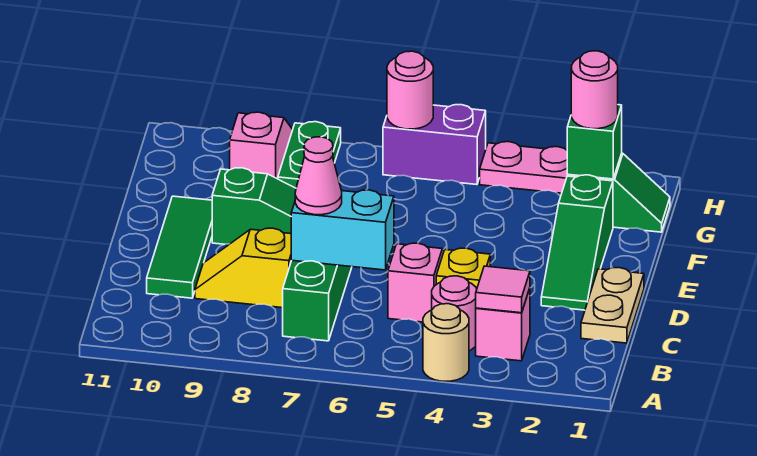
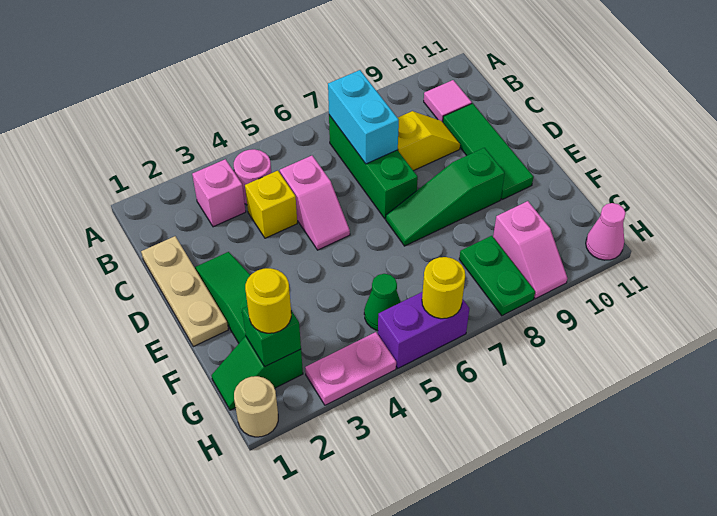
tan round brick A4 level 1 -> tan round brick H1 level 1
pink tile B3 level 2 -> pink tile B10 level 1
tan plate C1:D1 level 1 -> tan plate C1:E1 level 1
cyan brick C6:C7 level 2 -> cyan brick B7:C7 level 2
pink cone C7 level 3 -> pink cone H11 level 1
pink round brick G2 level 3 -> yellow round brick G2 level 3
none -> green cone G5 level 1
pink round brick H6 level 2 -> yellow round brick H6 level 2

